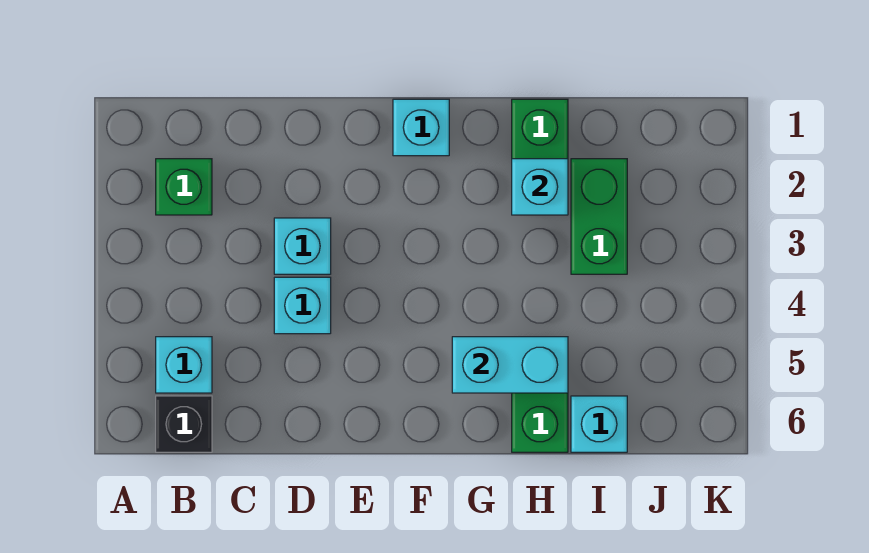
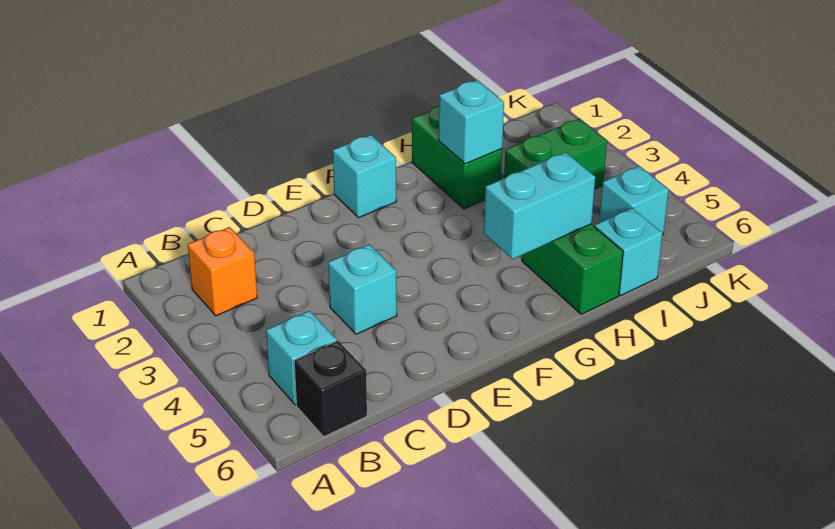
green brick B2 level 1 -> orange brick B2 level 1
cyan brick D3 level 1 -> cyan brick J5 level 1
green brick I2:I3 level 1 -> green brick I3:J3 level 1

